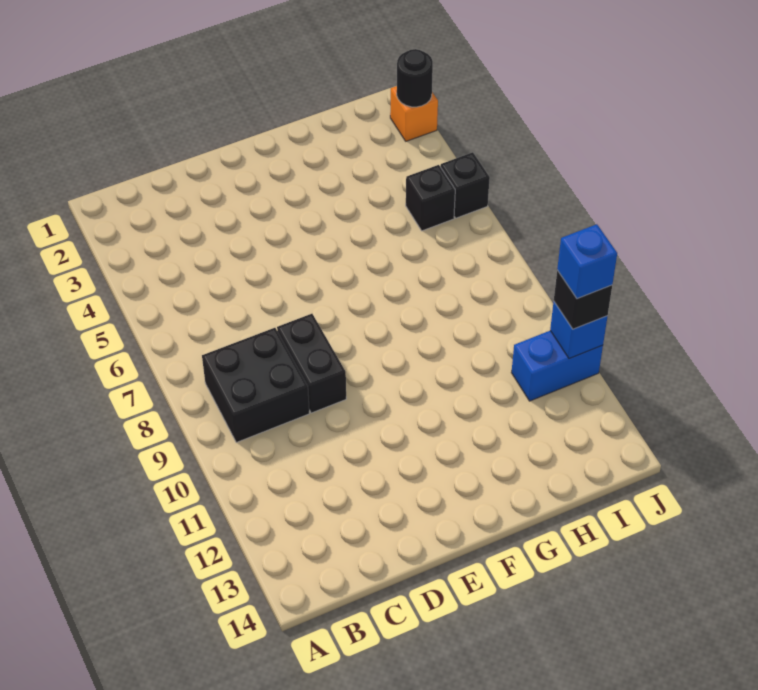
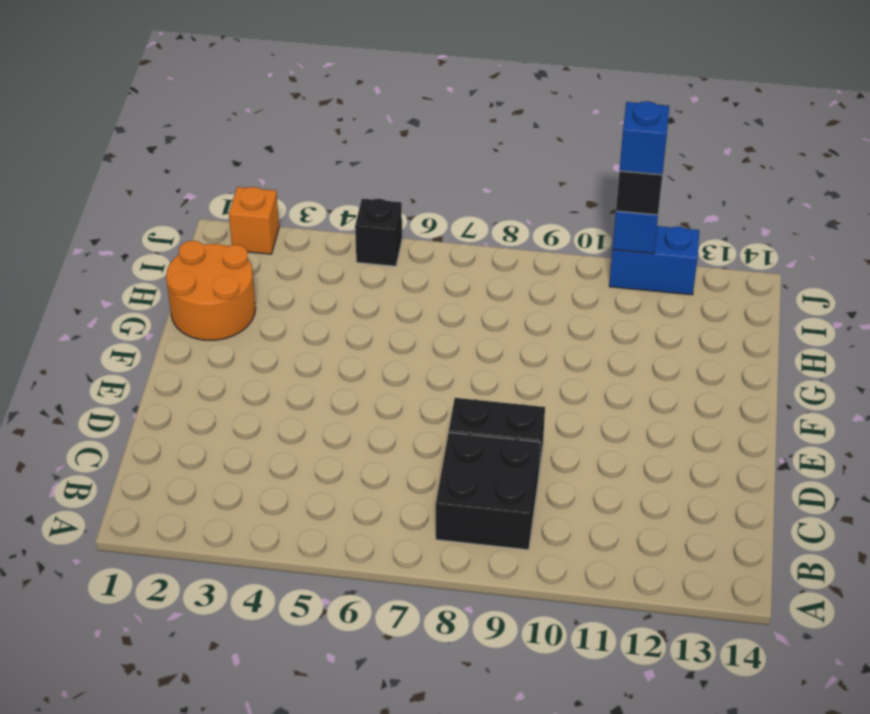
none -> orange round brick G1:H2 level 1
black brick I5 level 1 -> none
blue brick I11:J11 level 1 -> blue brick J11:J12 level 1
black round brick J2 level 2 -> none

